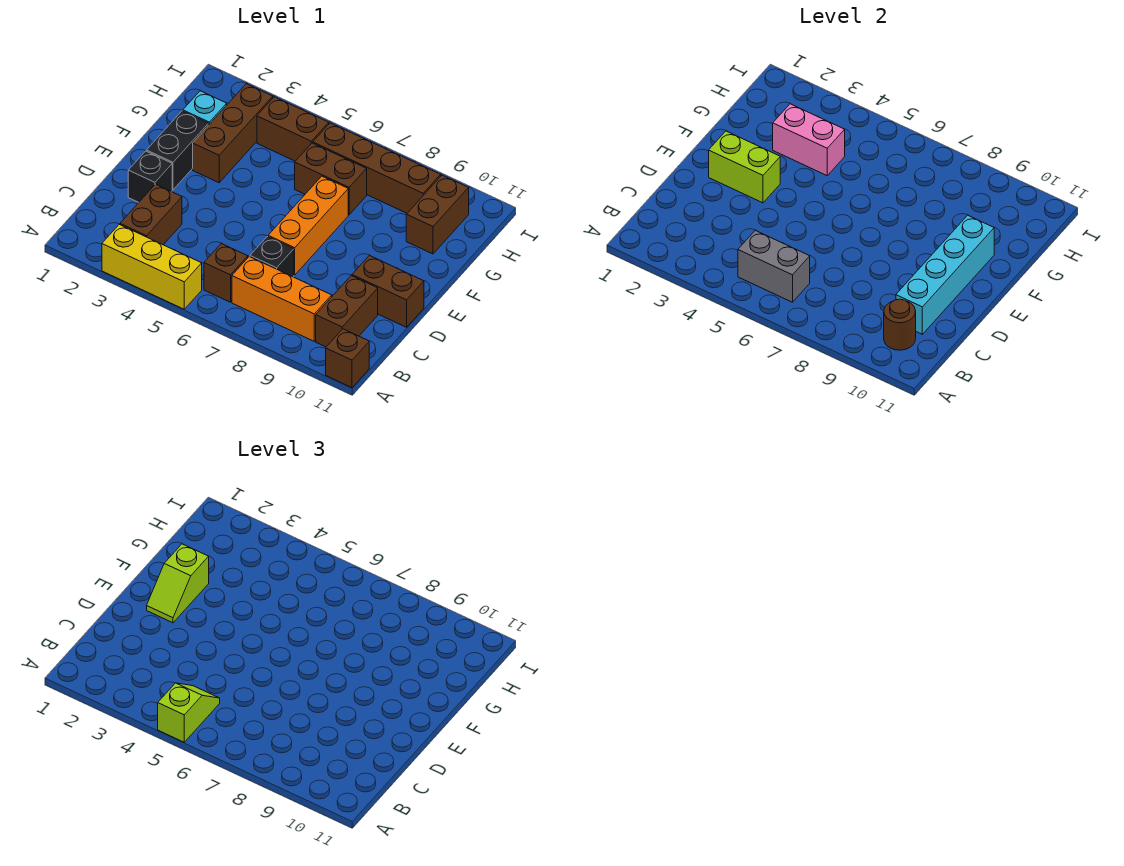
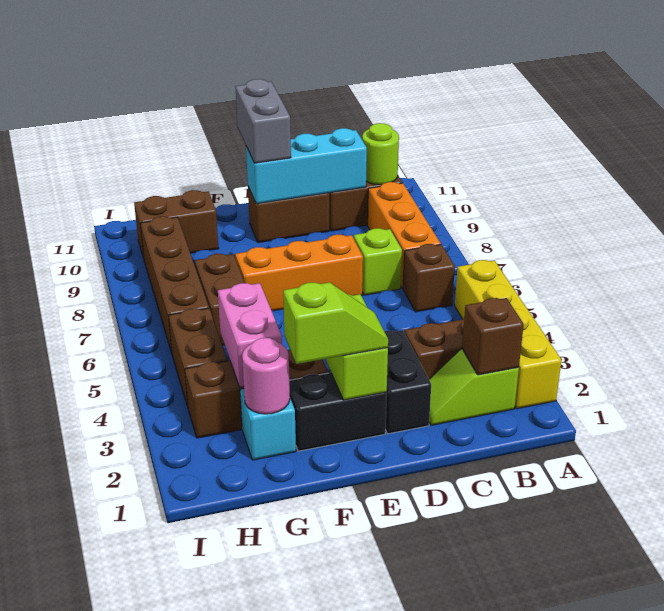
yellow brick A3:A5 level 1 -> yellow brick A2:A5 level 1
lime slope A5:B5 level 3 top A -> lime slope B2:C2 level 1 top B
brown brick A11 level 1 -> brown brick B2 level 2
grey brick B5:B6 level 2 -> grey brick E10:E11 level 3
brown round brick B10 level 2 -> lime round brick B10 level 2
black brick C7 level 1 -> lime brick C7 level 1
cyan brick C10:F10 level 2 -> cyan brick C10:E10 level 2
black brick D2 level 1 -> black brick D2:D3 level 1
brown brick D10:D11 level 1 -> brown brick D10:E10 level 1
none -> pink round brick G2 level 2

